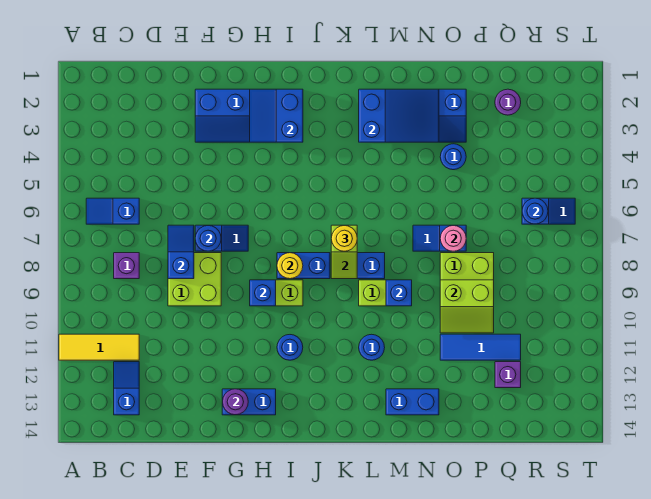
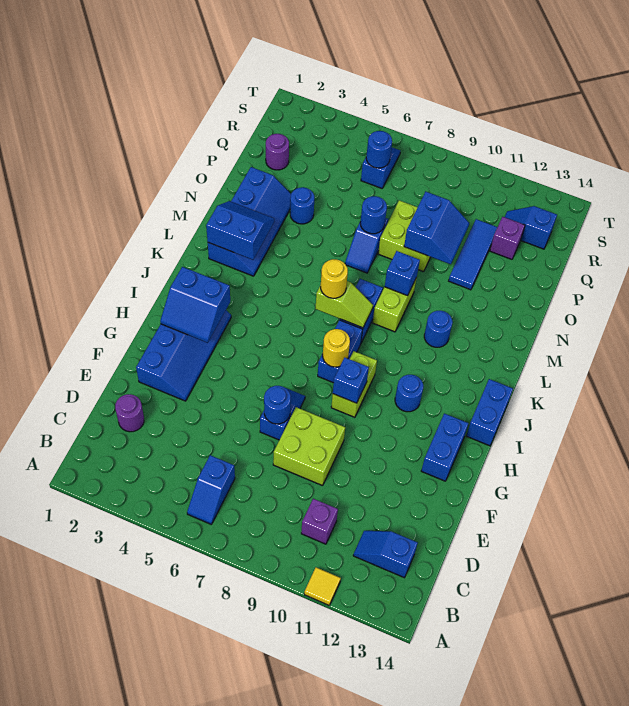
yellow tile A11:C11 level 1 -> yellow tile A11 level 1
purple brick C8 level 1 -> purple brick C10 level 1
blue slope E7:E8 level 2 top 8 -> blue slope R12:R13 level 1 top 13
purple round brick G13 level 2 -> purple round brick D2 level 1
blue slope L2:N3 level 2 top L -> blue slope L2:M3 level 2 top L
blue brick M13:N13 level 1 -> blue brick I14:J14 level 1
pink round brick O7 level 2 -> blue round brick O7 level 2
lime slope O9:P10 level 2 top 9 -> blue slope O9:P10 level 2 top 9

